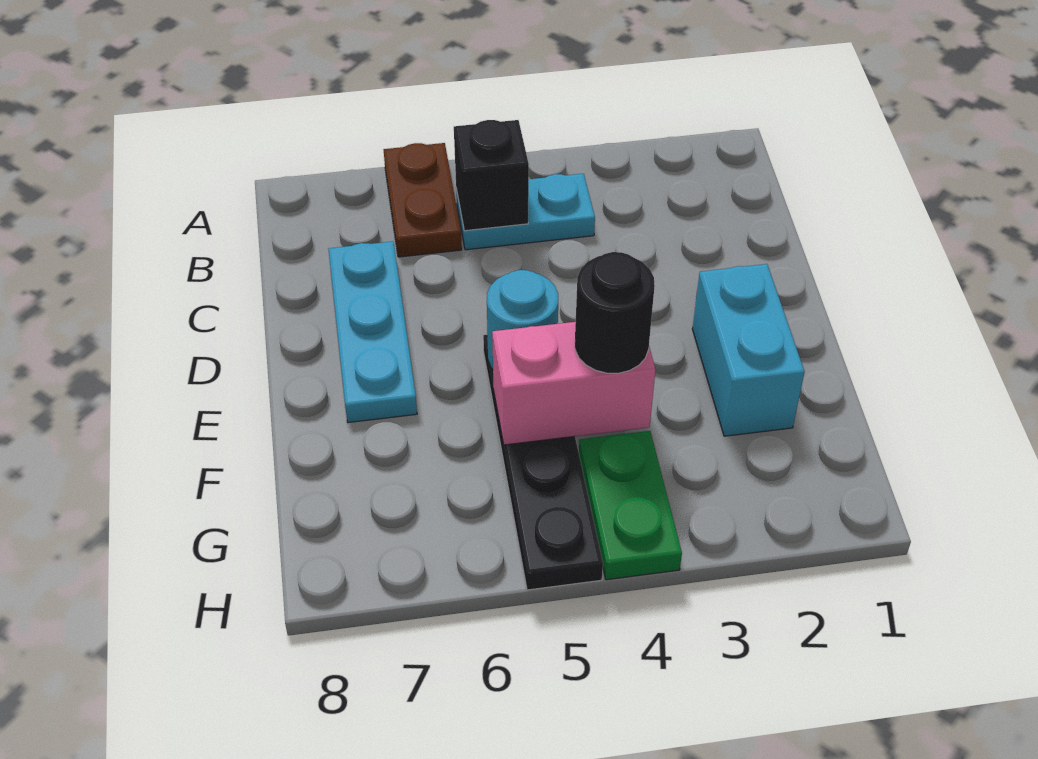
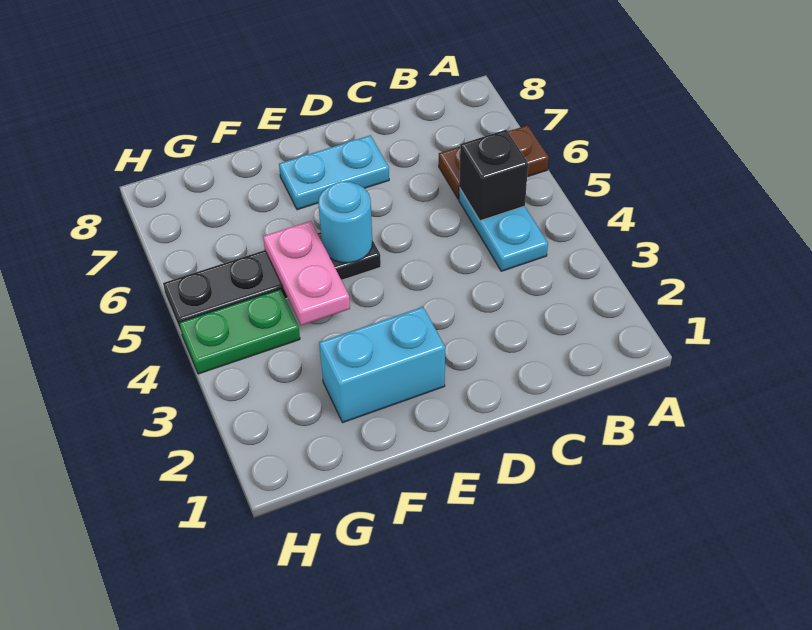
cyan plate C7:E7 level 1 -> cyan plate D7:E7 level 1
pink brick F4:F5 level 2 -> pink plate F4:F5 level 2
black round brick F4 level 3 -> none

